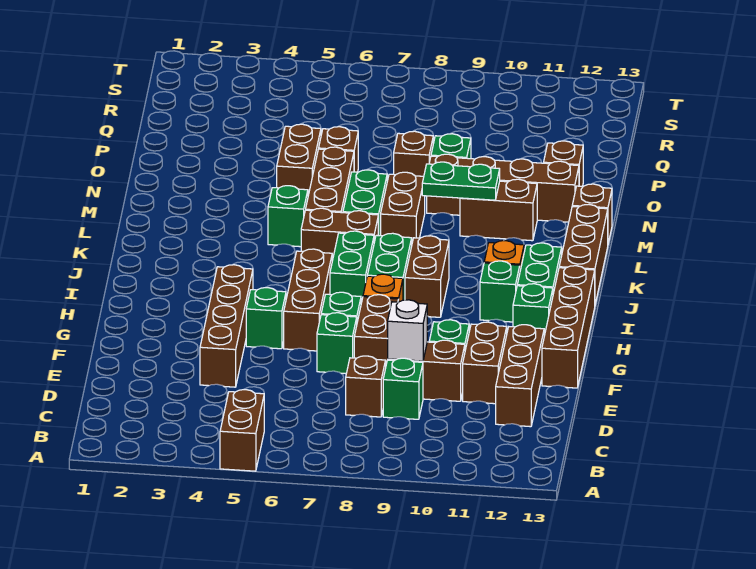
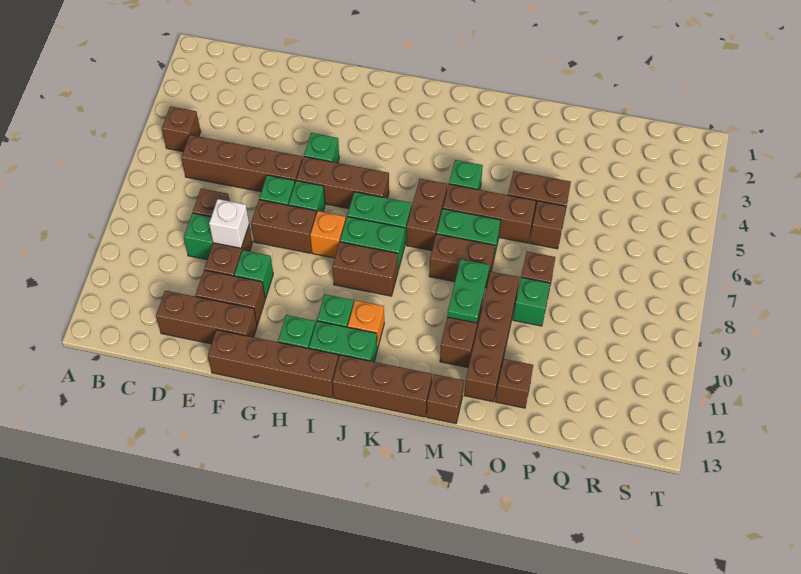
brown brick A5:B5 level 1 -> brown brick B5 level 1
brown brick E4:H4 level 1 -> brown brick C6:F6 level 1

